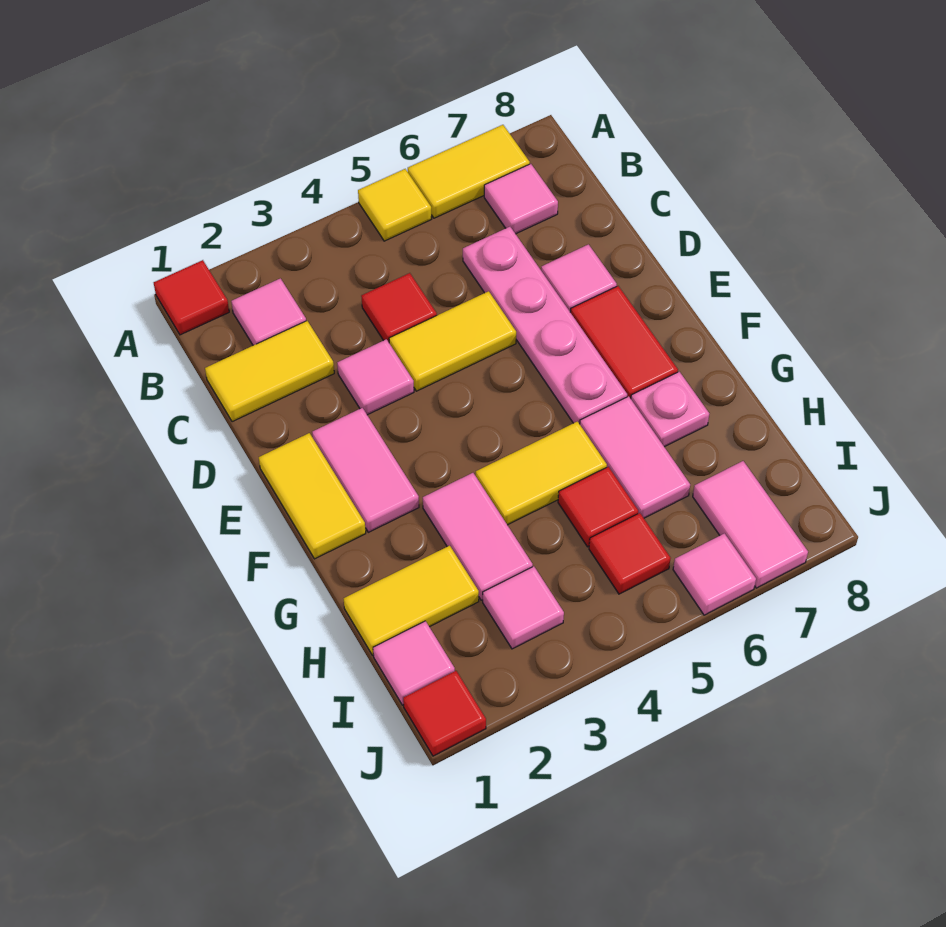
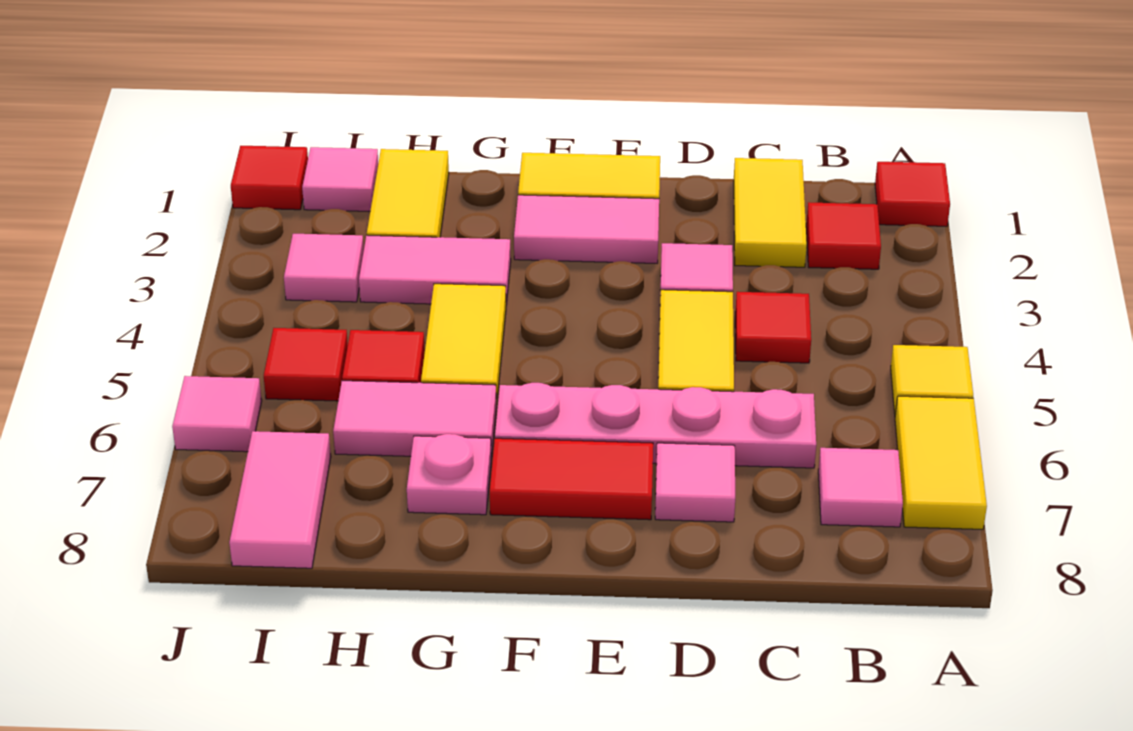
pink tile B2 level 1 -> red tile B2 level 1
pink tile I7:J7 level 1 -> pink tile I7:I8 level 1

